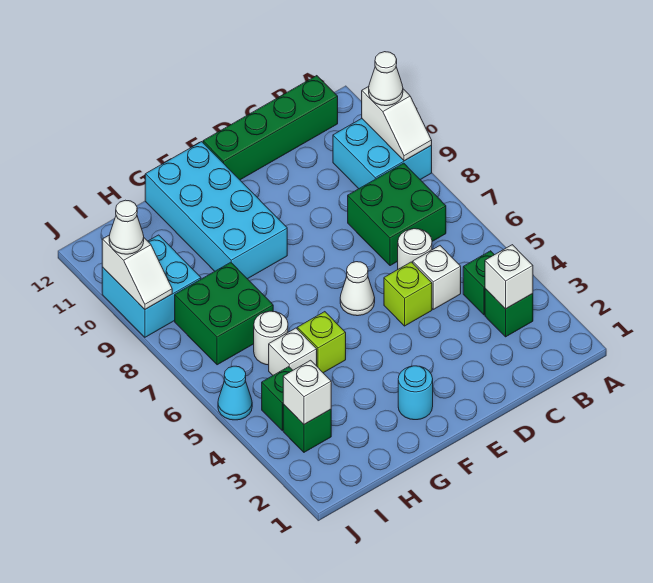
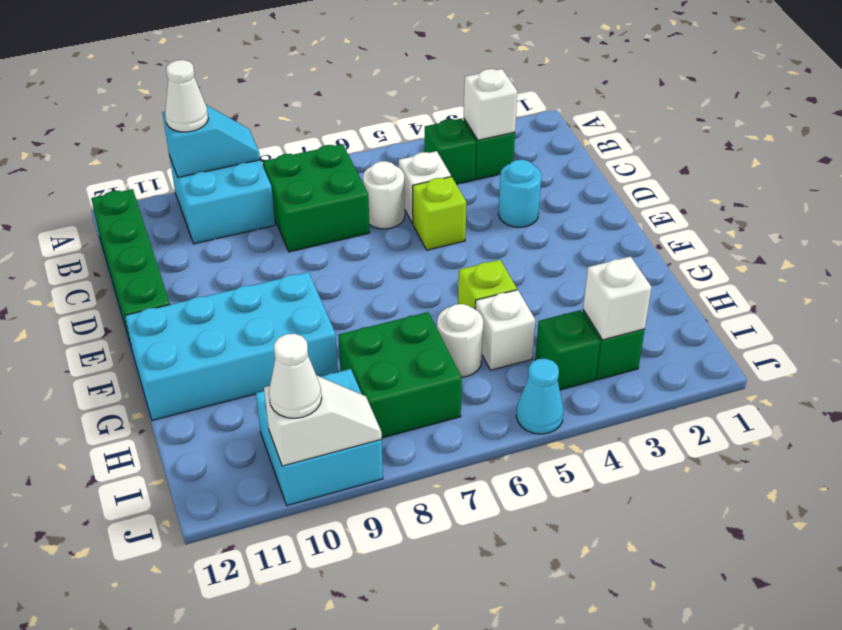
white slope A9:A10 level 2 top 10 -> cyan slope A9:A10 level 2 top 10
white cone E6 level 1 -> none
cyan round brick F2 level 1 -> cyan round brick D3 level 1

